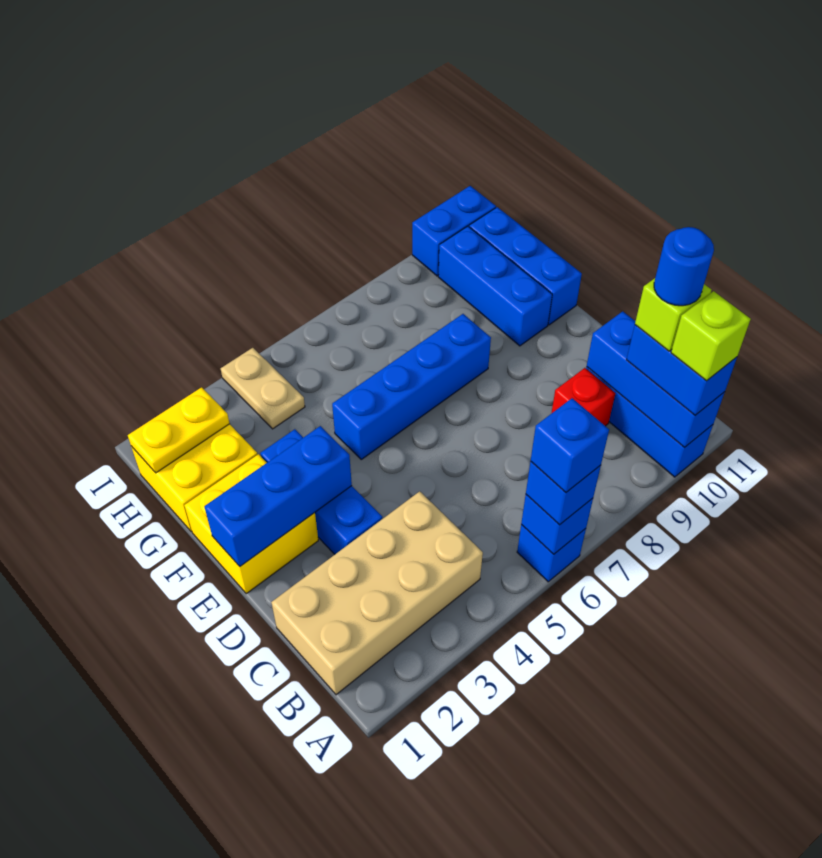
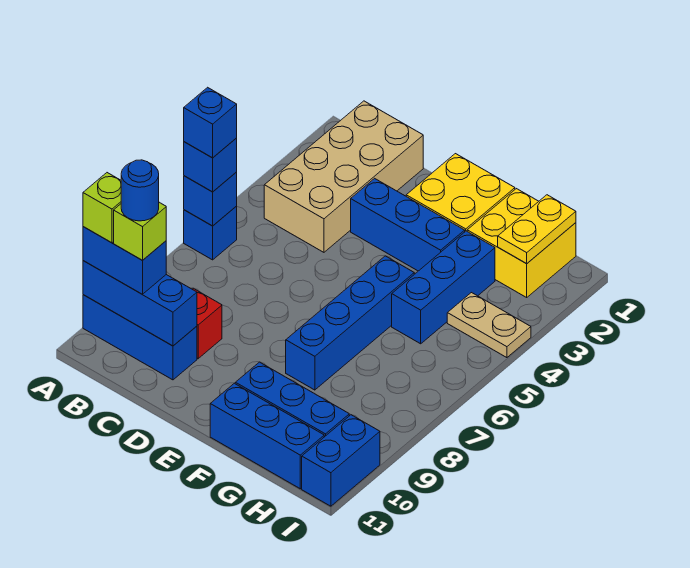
blue brick E1:E3 level 2 -> blue brick G3:G5 level 1

